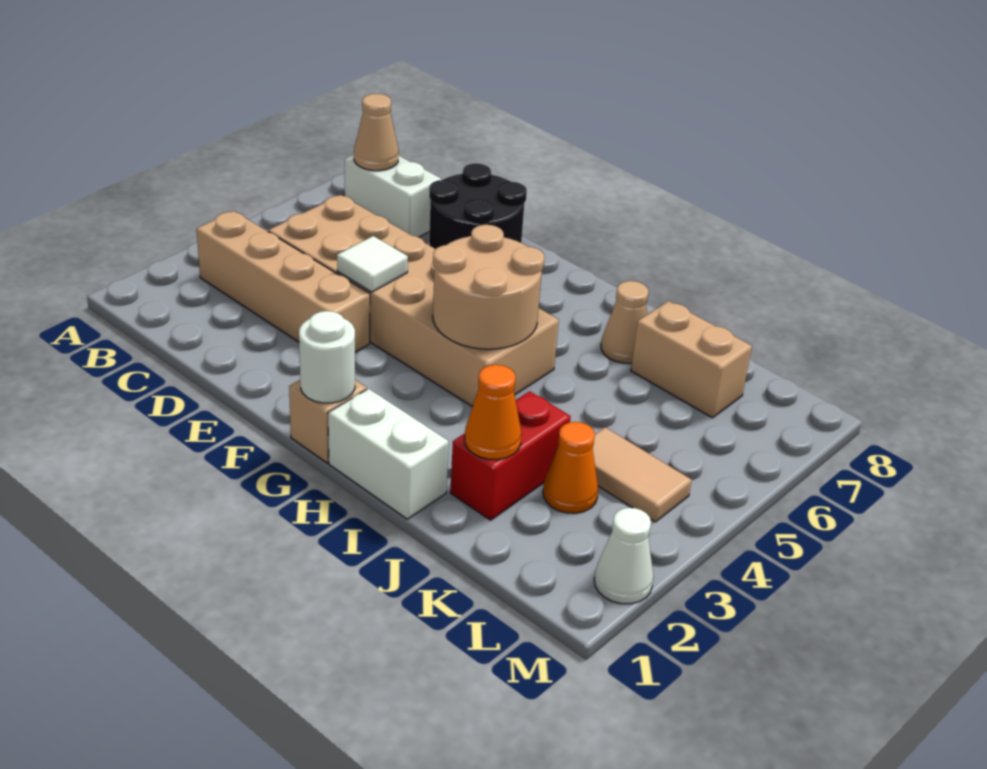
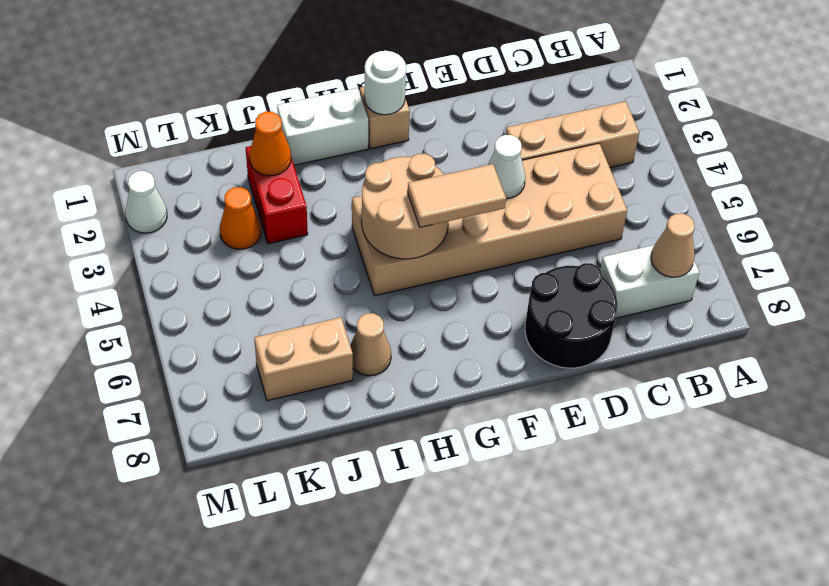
tan brick B3:E3 level 1 -> tan brick B3:D3 level 1
white tile E4 level 2 -> white cone E4 level 2
tan tile K4:L4 level 1 -> tan tile F5:G5 level 3

